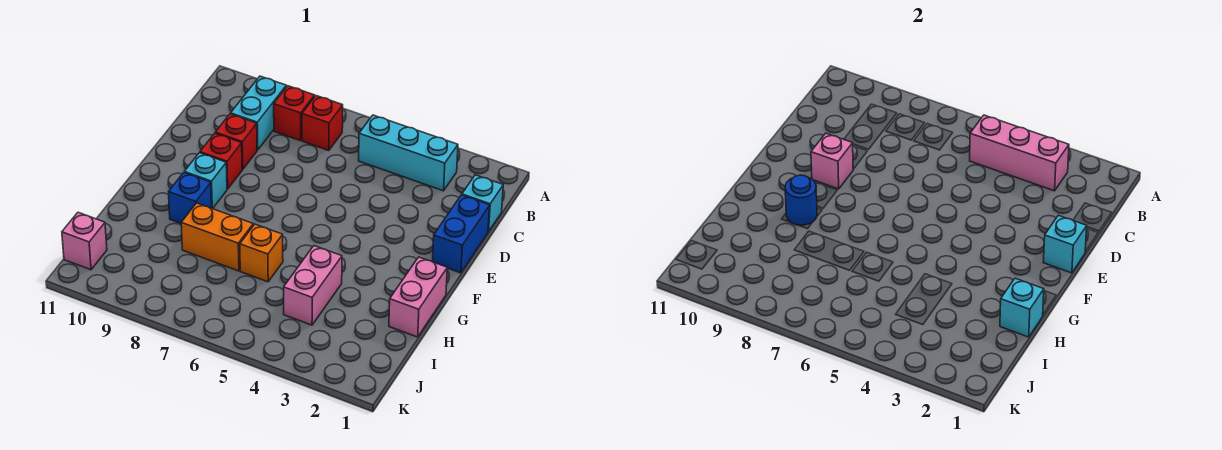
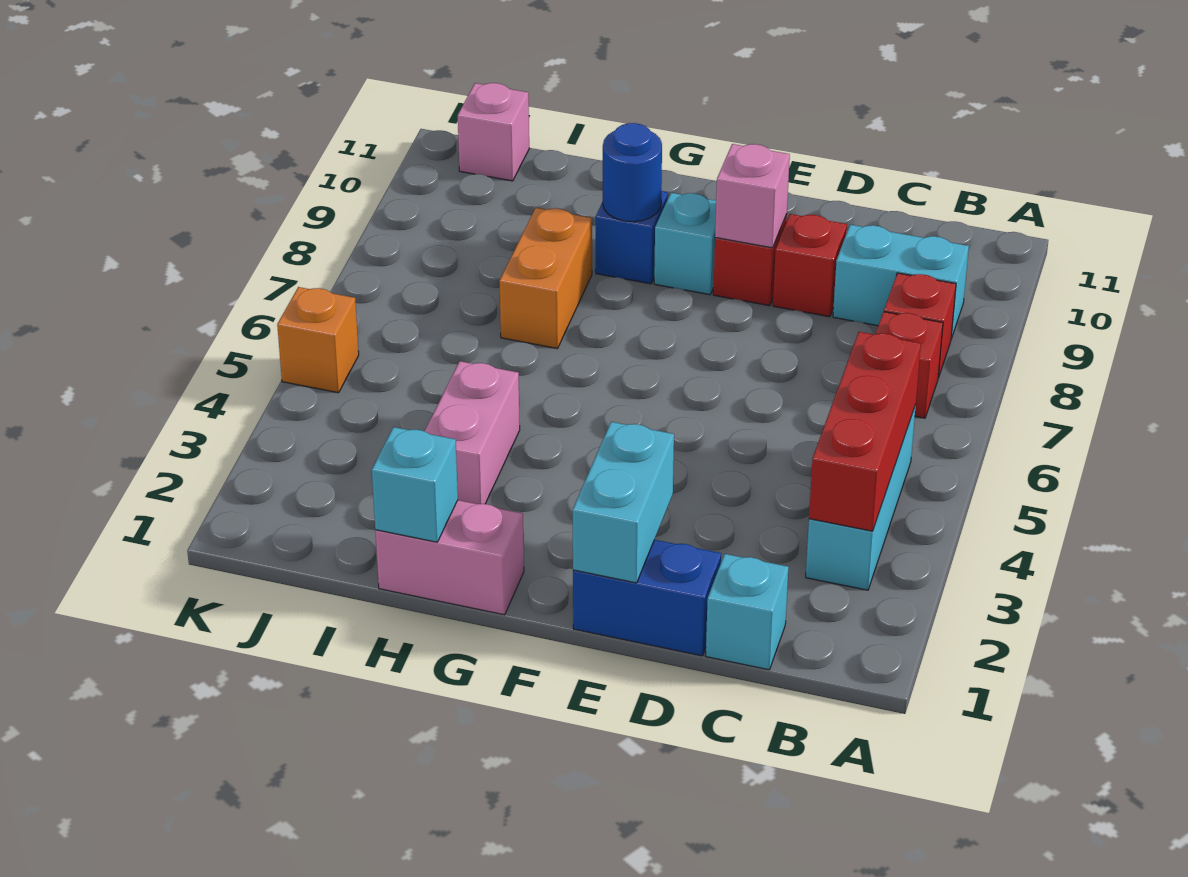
pink brick B3:B5 level 2 -> red brick B3:B5 level 2
cyan brick E1 level 2 -> cyan brick E1:E2 level 2
pink brick H4:I4 level 1 -> pink brick H3:H4 level 1
orange brick H6 level 1 -> orange brick K5 level 1

